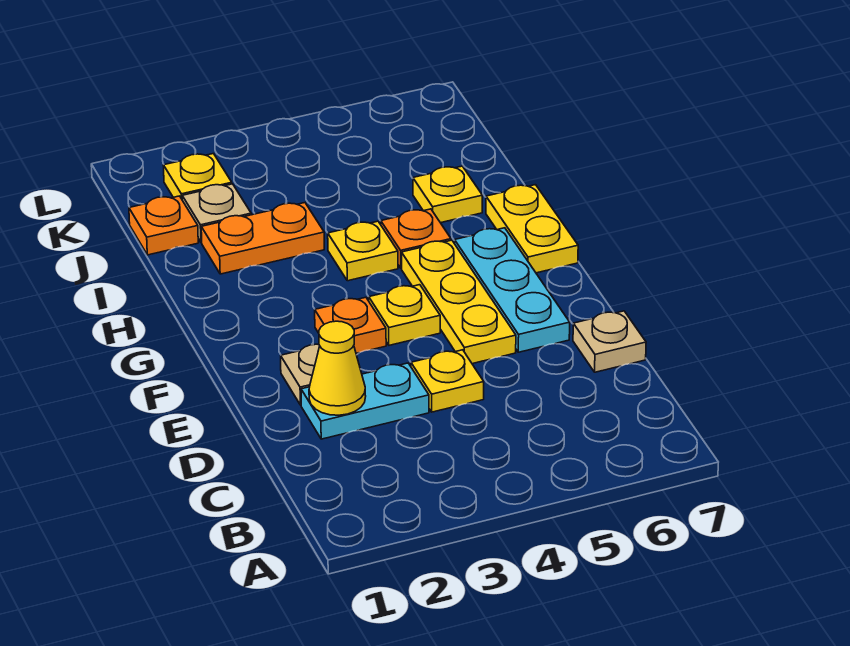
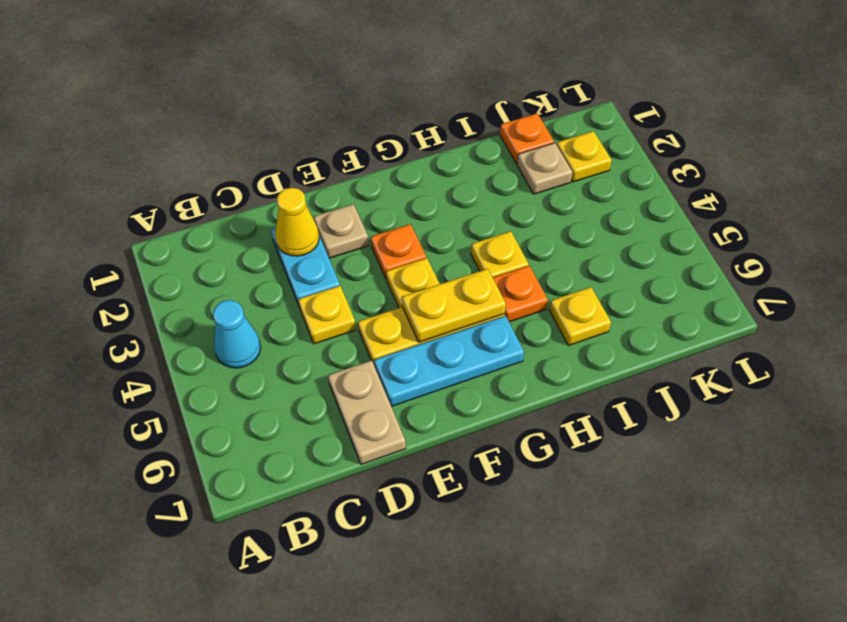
none -> cyan cone B4 level 1
tan plate D7 level 1 -> tan plate D6:D7 level 1
yellow plate G7:H7 level 1 -> yellow plate F5:G5 level 2
orange plate I2:I3 level 1 -> none

